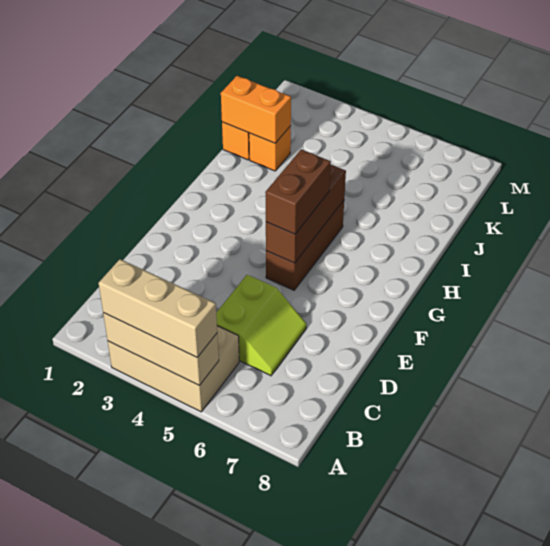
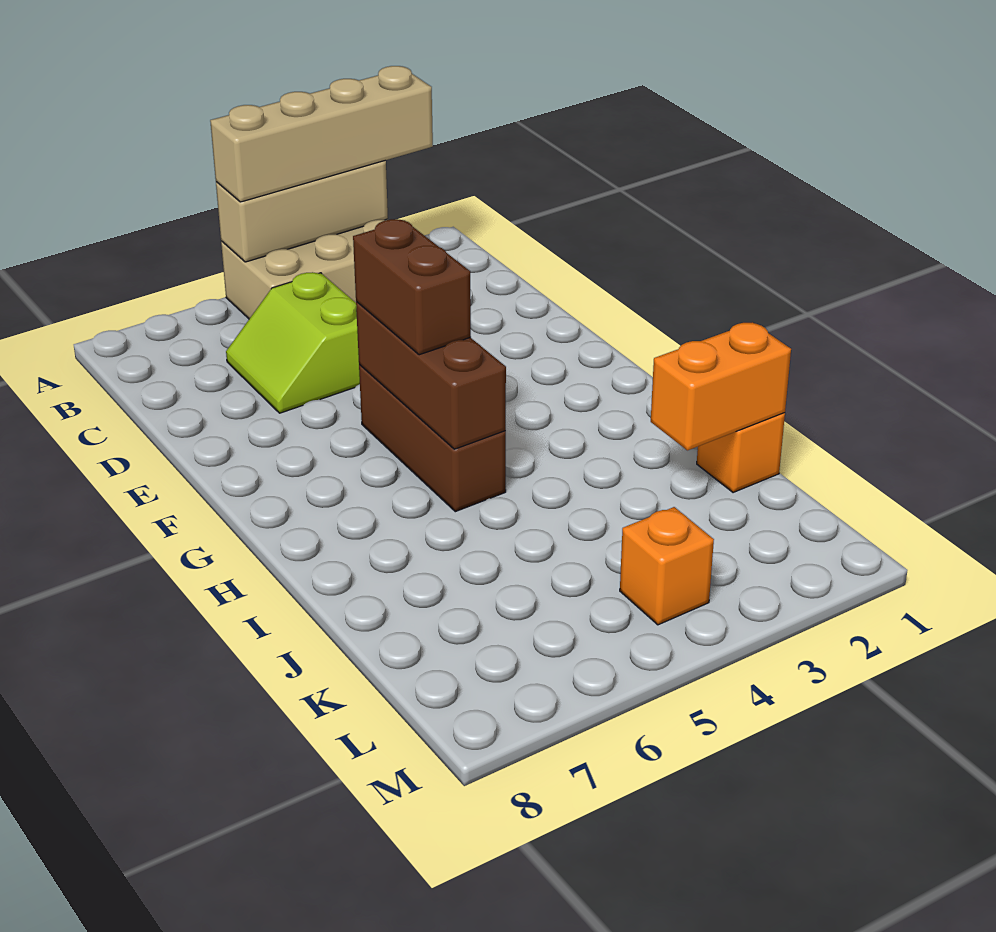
tan brick A3:A5 level 3 -> tan brick A2:A5 level 3
orange brick J2 level 1 -> orange brick L4 level 1

